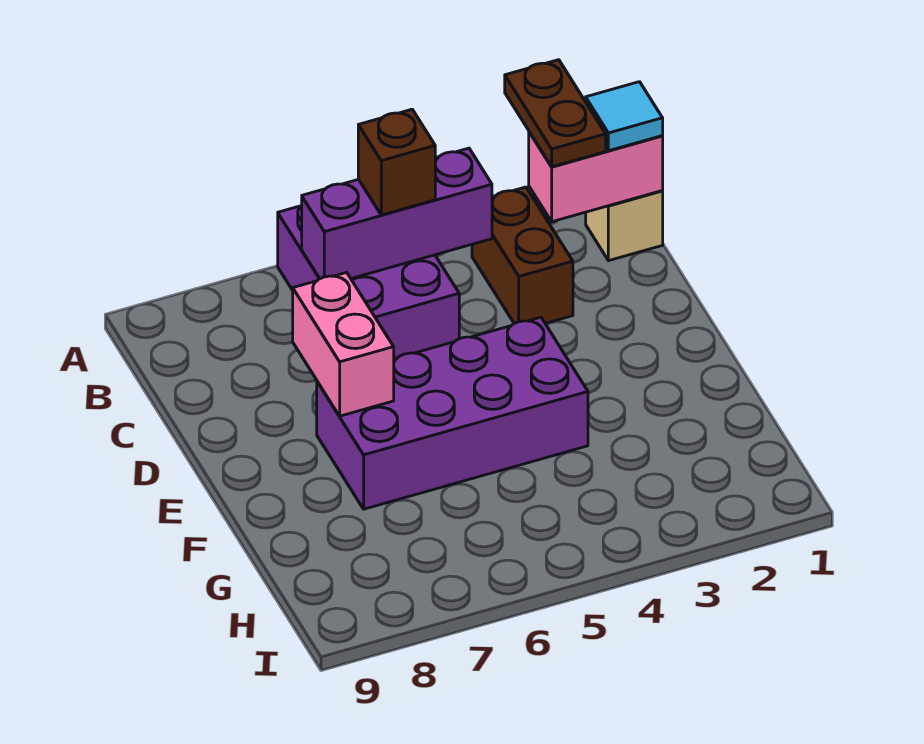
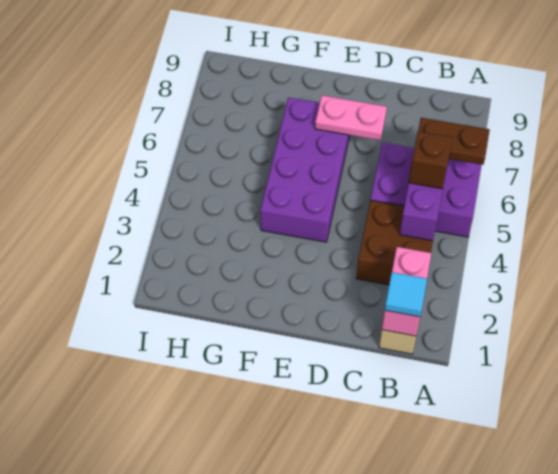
brown plate A2:B2 level 3 -> brown plate A6:B6 level 3
brown brick B3:C3 level 1 -> brown brick B3:C4 level 1
pink brick D7:E7 level 2 -> pink plate D7:E7 level 2

